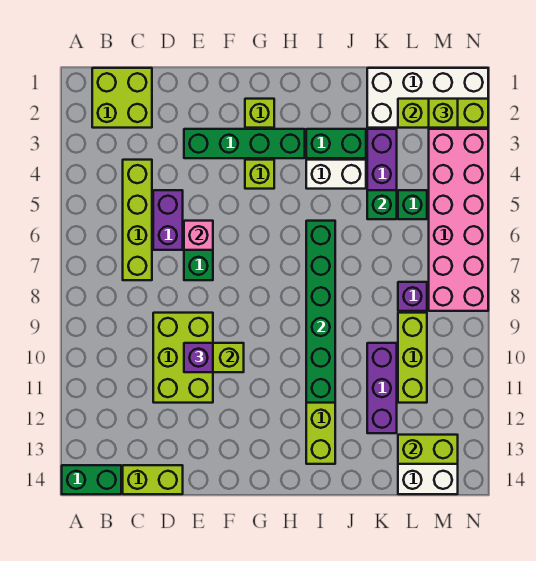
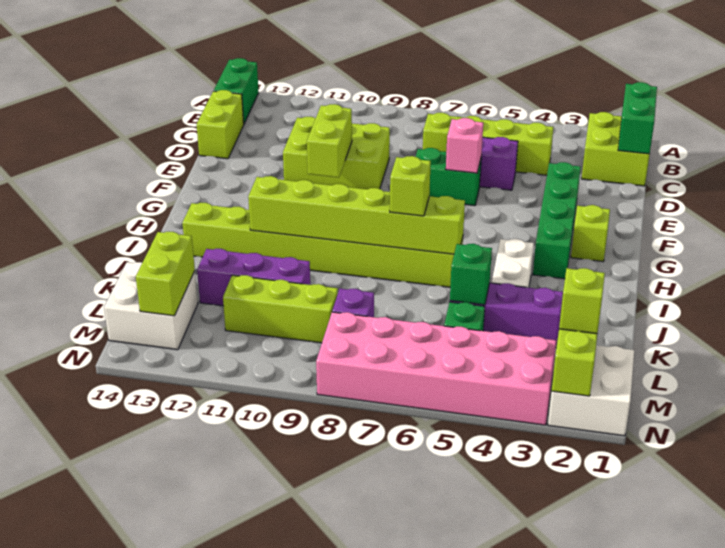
purple brick E10 level 3 -> none
lime brick G4 level 1 -> lime brick I7 level 3
green brick I3:J3 level 1 -> green brick B1:C1 level 2
green brick I6:I11 level 2 -> lime brick I6:I11 level 2
white brick K1:N2 level 1 -> white brick M1:N2 level 1

